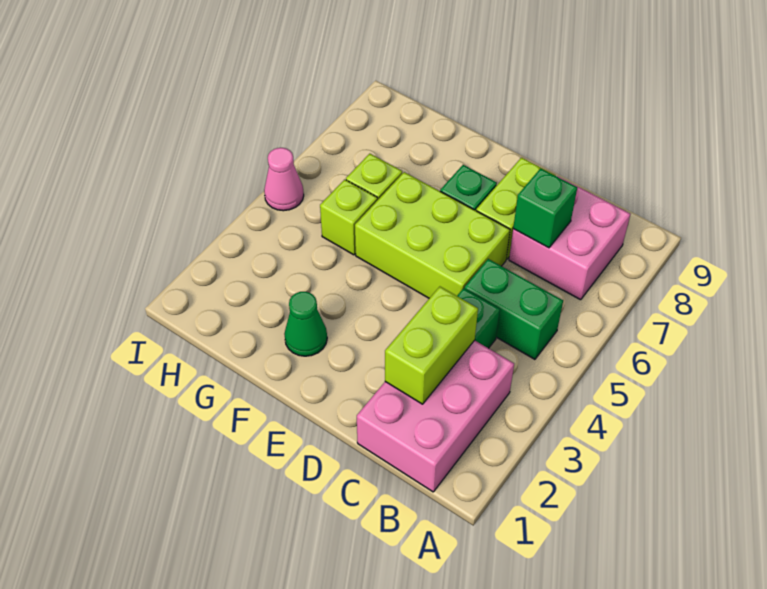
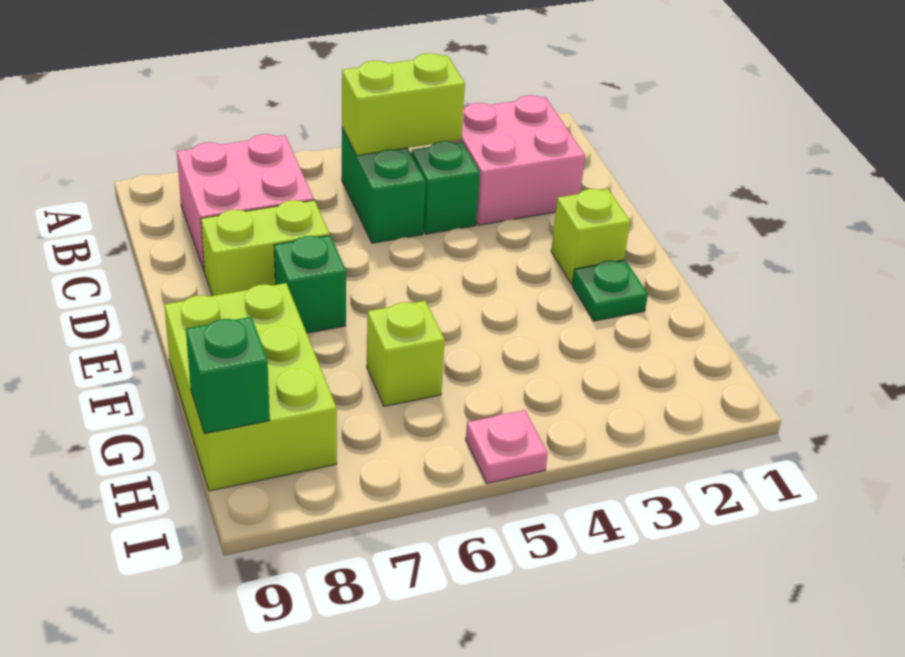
pink brick B1:C3 level 1 -> pink brick B2:C3 level 1
lime brick C2:C3 level 2 -> lime brick B4:B5 level 2
green brick C7 level 2 -> green brick H9 level 2
lime brick D5:F6 level 1 -> lime brick F8:H9 level 1
green cone F2 level 1 -> green plate F2 level 1
lime brick G5 level 1 -> lime brick E2 level 1
pink cone I5 level 1 -> pink plate I5 level 1

